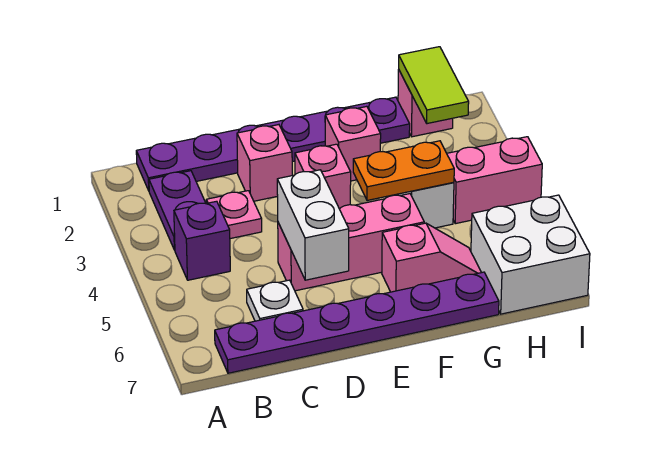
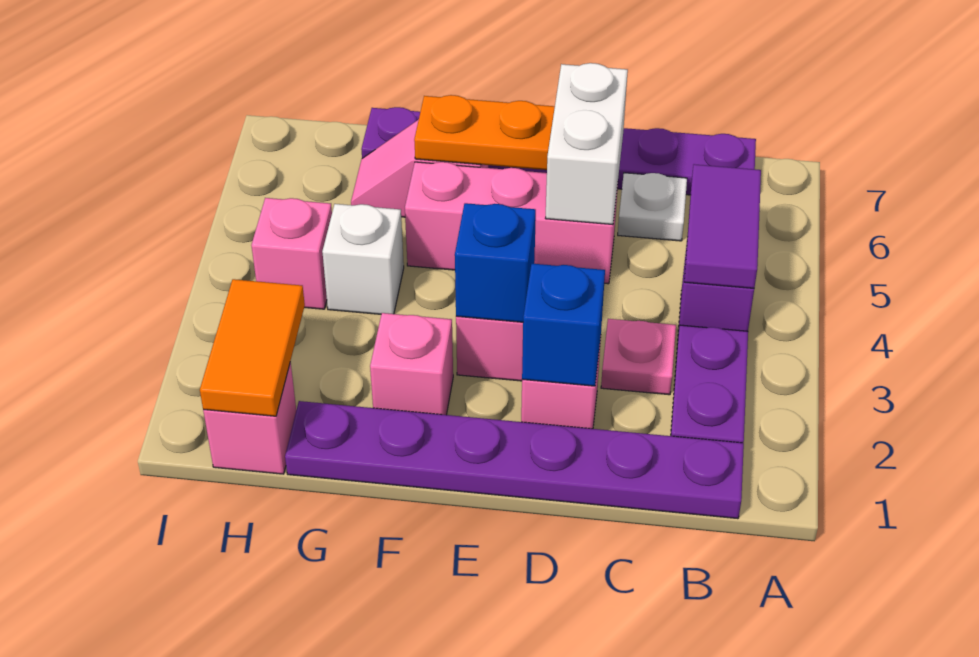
none -> purple tile B4:B5 level 2
none -> blue brick D2 level 2
none -> blue brick E3 level 2
orange plate F4:G4 level 2 -> orange plate E6:F6 level 2
lime tile H1:H2 level 2 -> orange tile H1:H2 level 2
pink brick H4:I4 level 1 -> pink brick H4 level 1
white brick H6:I7 level 1 -> none

